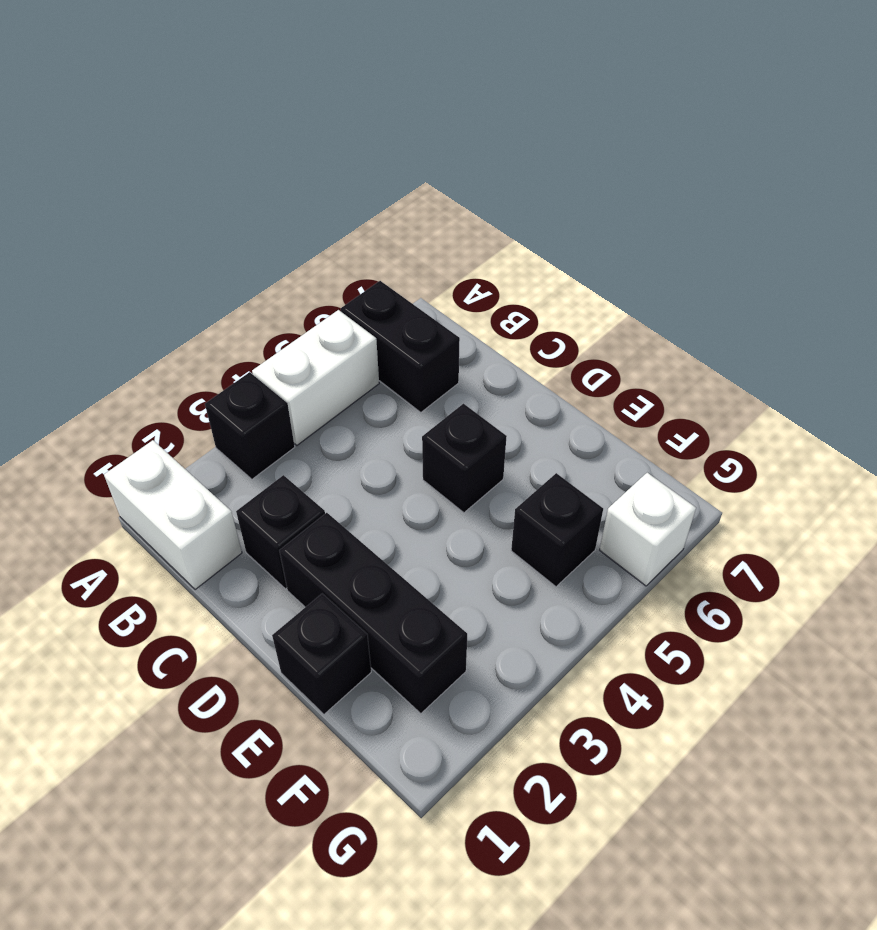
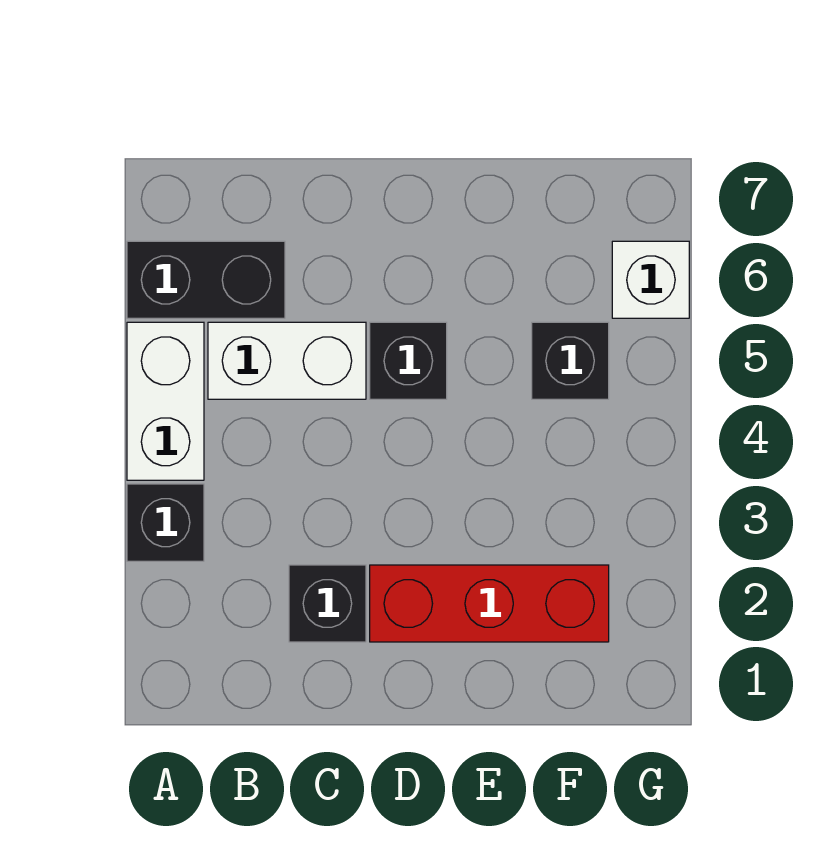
white brick A1:B1 level 1 -> white brick B5:C5 level 1
black brick D2:F2 level 1 -> red brick D2:F2 level 1
black brick E1 level 1 -> none

